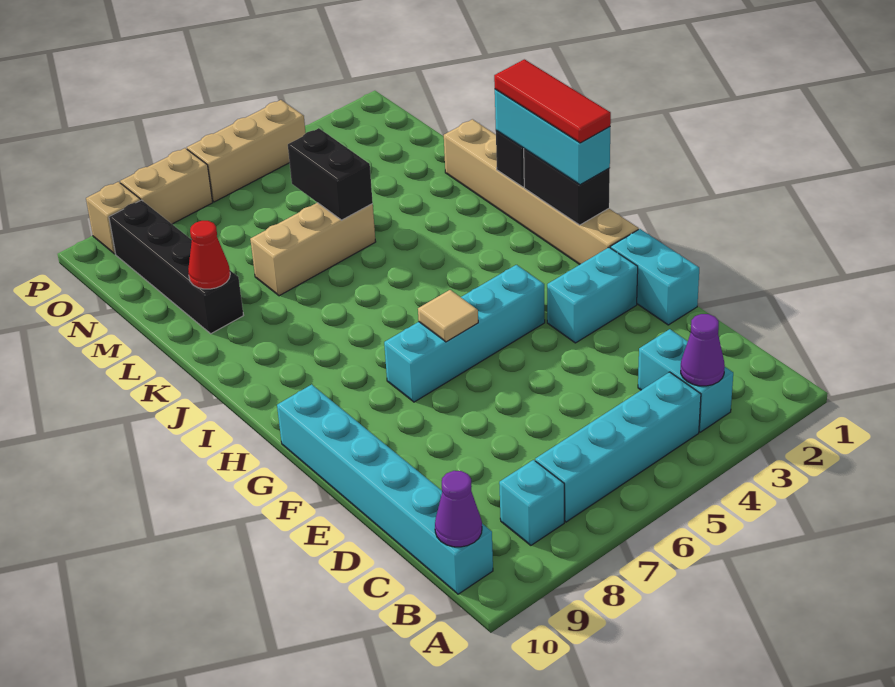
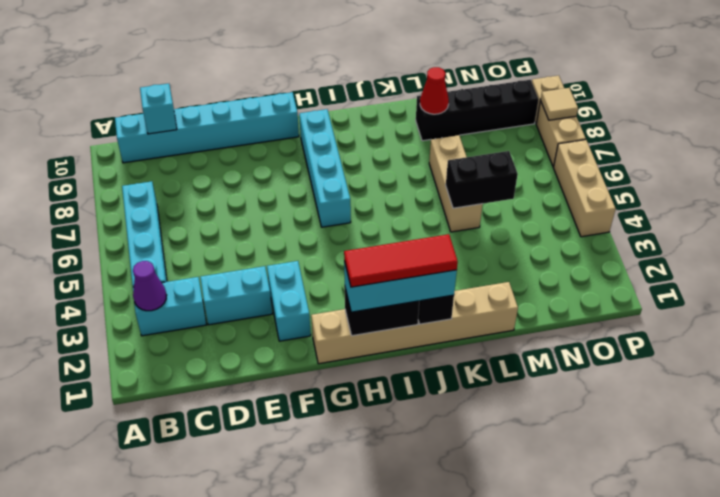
cyan brick B8 level 1 -> cyan brick C10 level 2
purple cone B10 level 2 -> none
cyan brick E1:F1 level 1 -> cyan brick D3:E3 level 1
cyan brick G4:G7 level 1 -> cyan brick H6:H9 level 1
tan tile G6 level 2 -> tan tile P8 level 2

